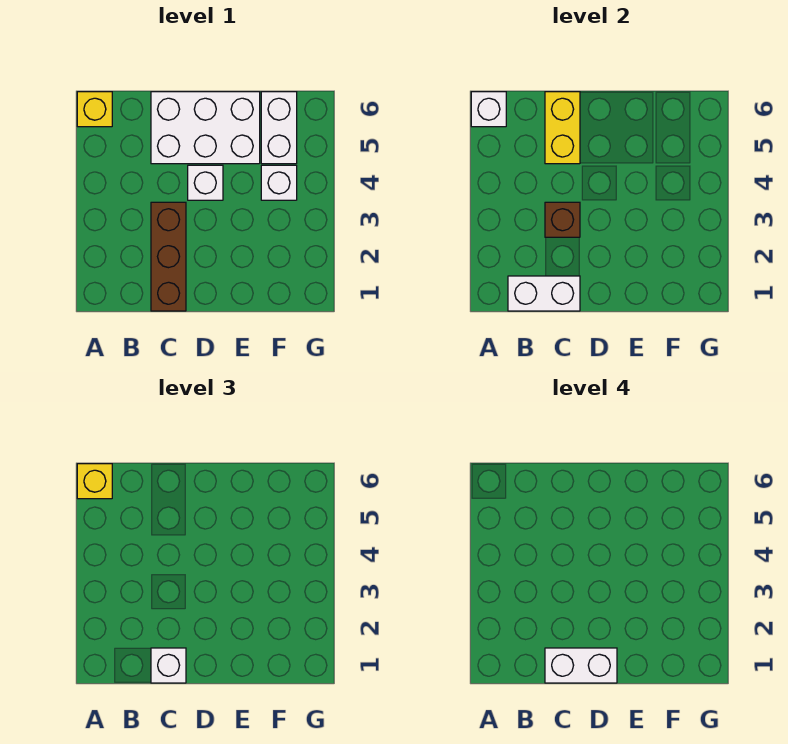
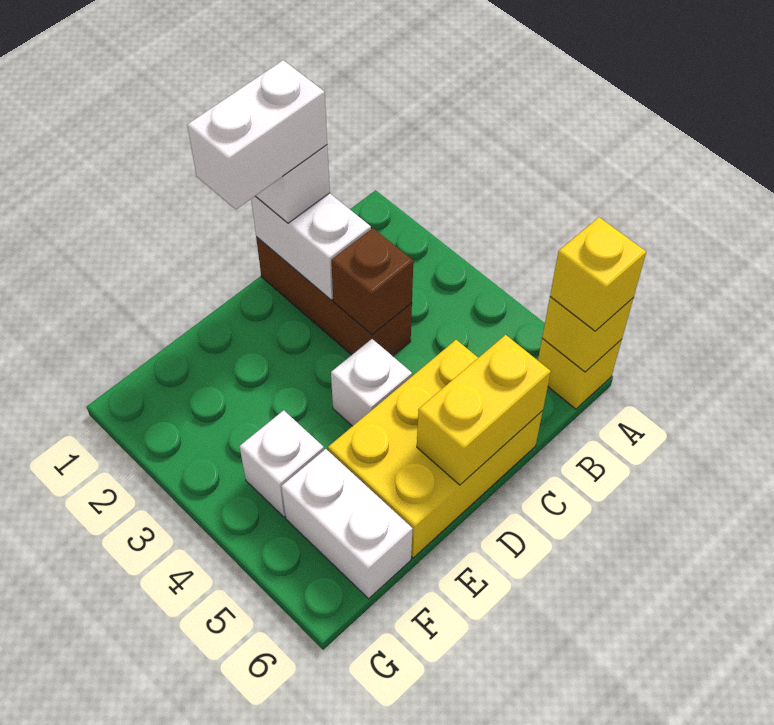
white brick A6 level 2 -> yellow brick A6 level 2
white brick B1:C1 level 2 -> white brick C1:C2 level 2
white brick C5:E6 level 1 -> yellow brick C5:E6 level 1
yellow brick C5:C6 level 2 -> yellow brick C6:D6 level 2

